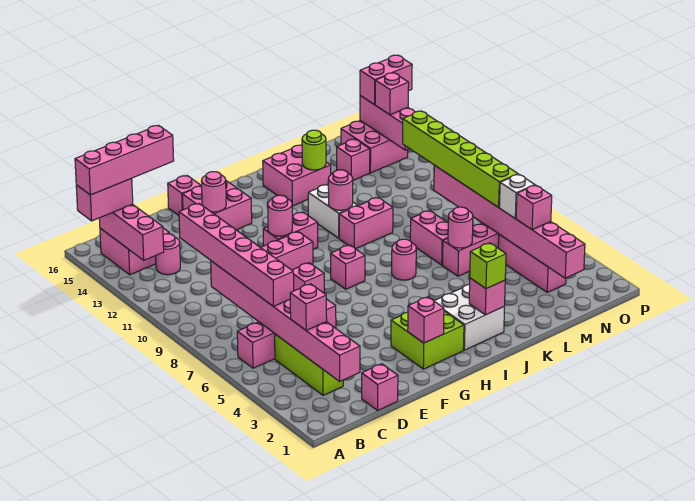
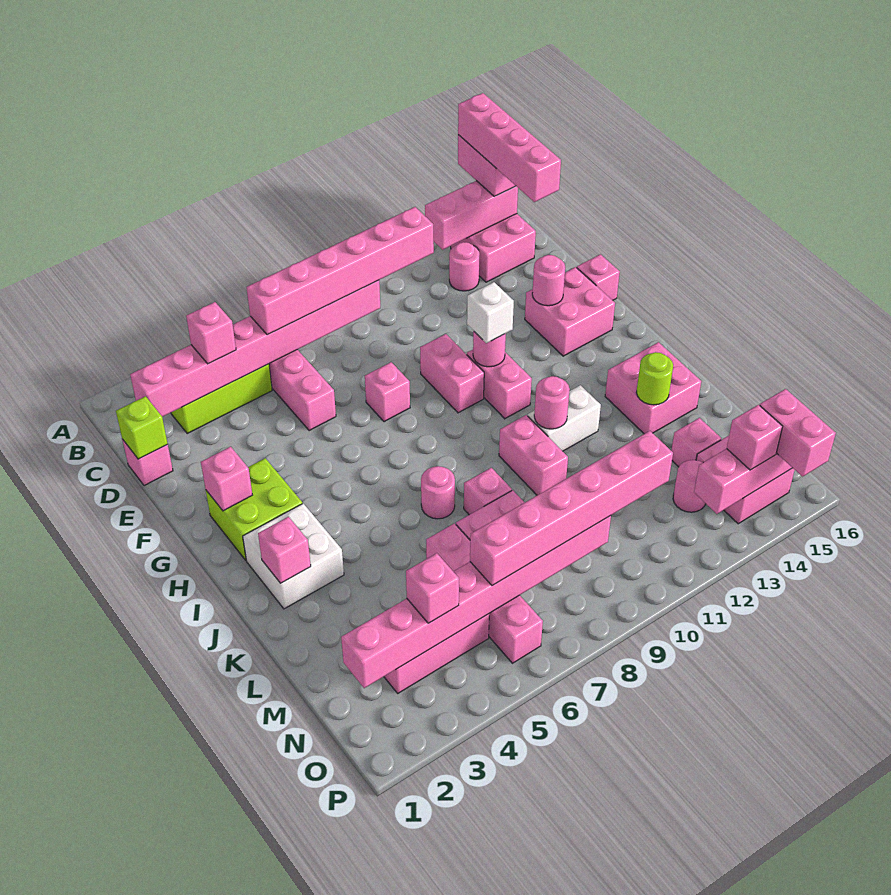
pink brick H8 level 1 -> pink brick K8 level 1
lime brick J2 level 3 -> lime brick D1 level 2
pink round brick L6 level 2 -> pink round brick N13 level 1
white brick N5 level 3 -> white brick G11 level 3
lime brick N6:N11 level 3 -> pink brick N6:N11 level 3

